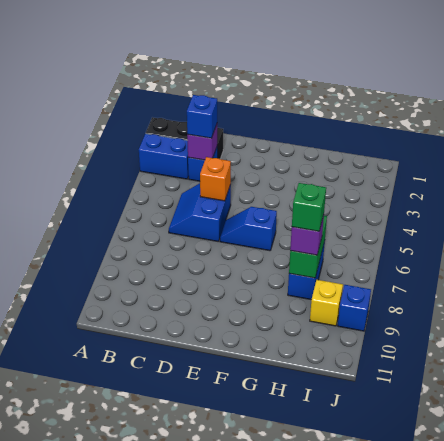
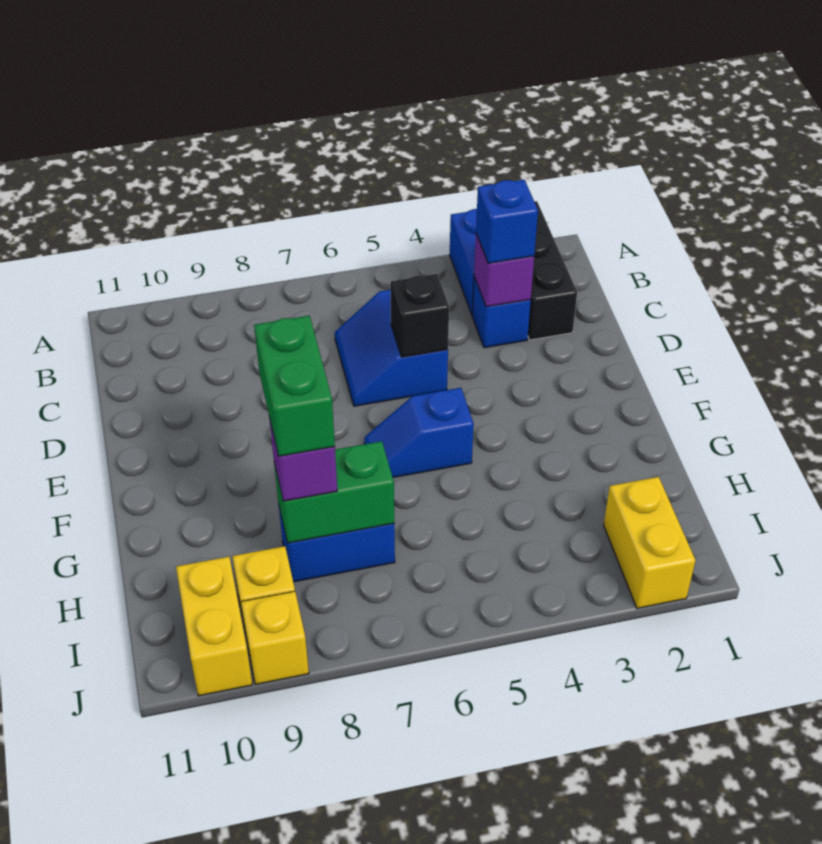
blue slope C5:D6 level 1 top D -> blue slope C5:D6 level 1 top 5
orange brick D5 level 2 -> black brick D5 level 2
blue slope E6:F6 level 1 top F -> blue slope F5:F6 level 1 top 5
green brick H8 level 4 -> green brick G8:H8 level 4
none -> yellow brick I2:J2 level 1
none -> yellow brick I10:J10 level 1
blue brick J9 level 1 -> yellow brick J9 level 1

